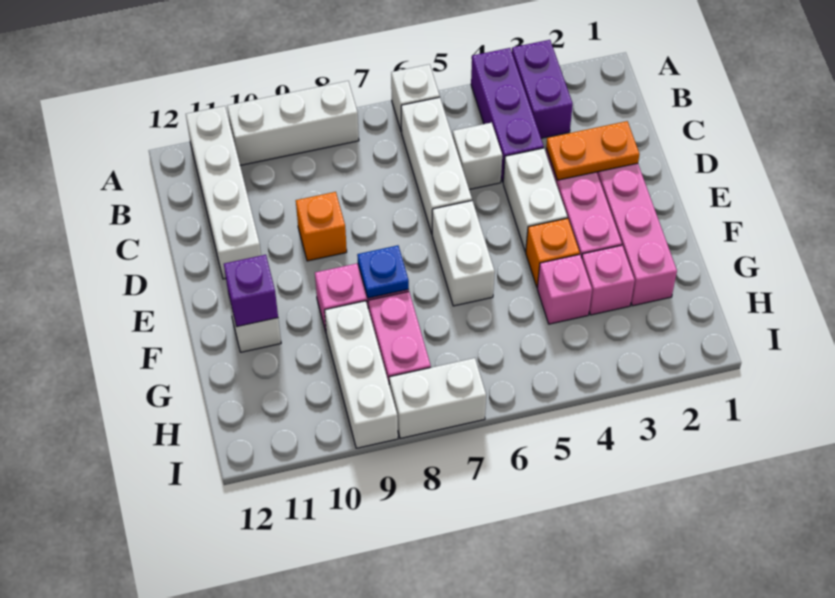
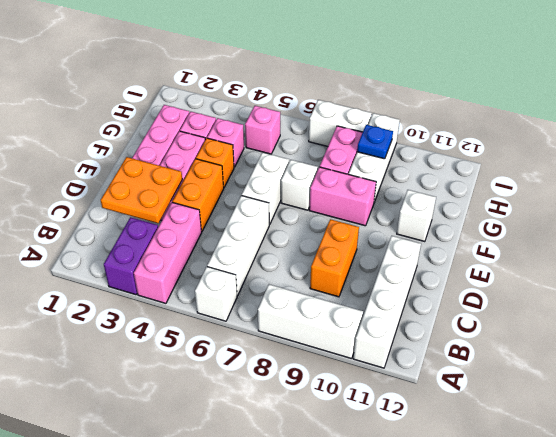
purple brick A4:C4 level 1 -> pink brick A4:C4 level 1
white brick C5 level 1 -> white brick F7 level 1
orange plate D2:D3 level 2 -> orange plate C2:D3 level 2
white brick D4:E4 level 1 -> orange brick D4:E4 level 1
orange brick D9 level 1 -> orange brick C9:D9 level 1
blue plate F8 level 2 -> blue plate H9 level 2
purple brick F11 level 2 -> none
none -> pink brick H5 level 1

